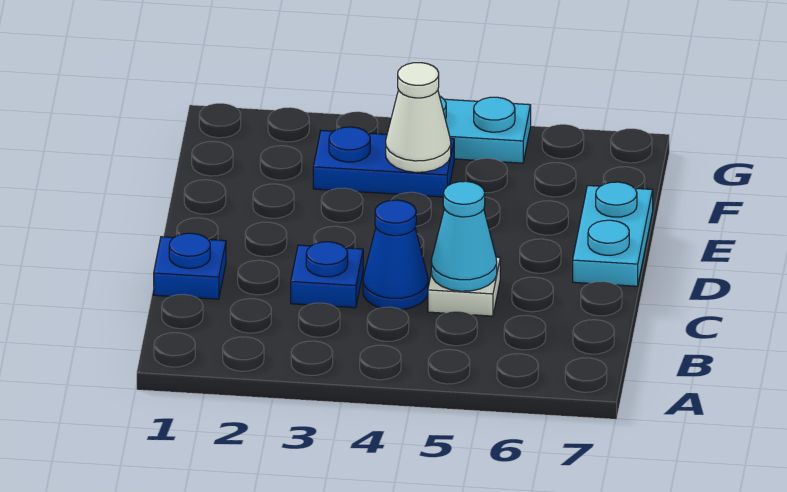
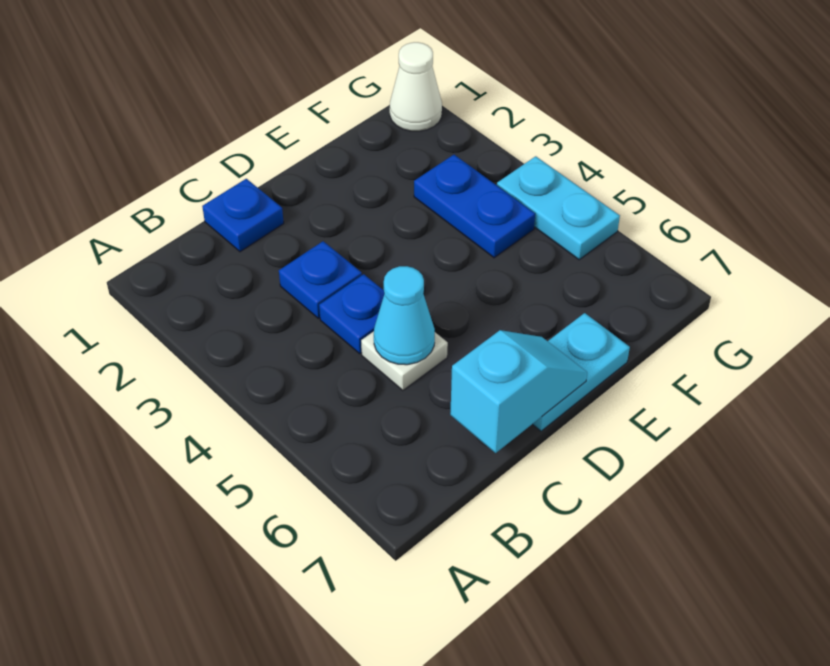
blue cone C4 level 1 -> blue plate C4 level 1
none -> cyan slope C7:D7 level 2 top C
white cone F4 level 2 -> white cone G1 level 1

